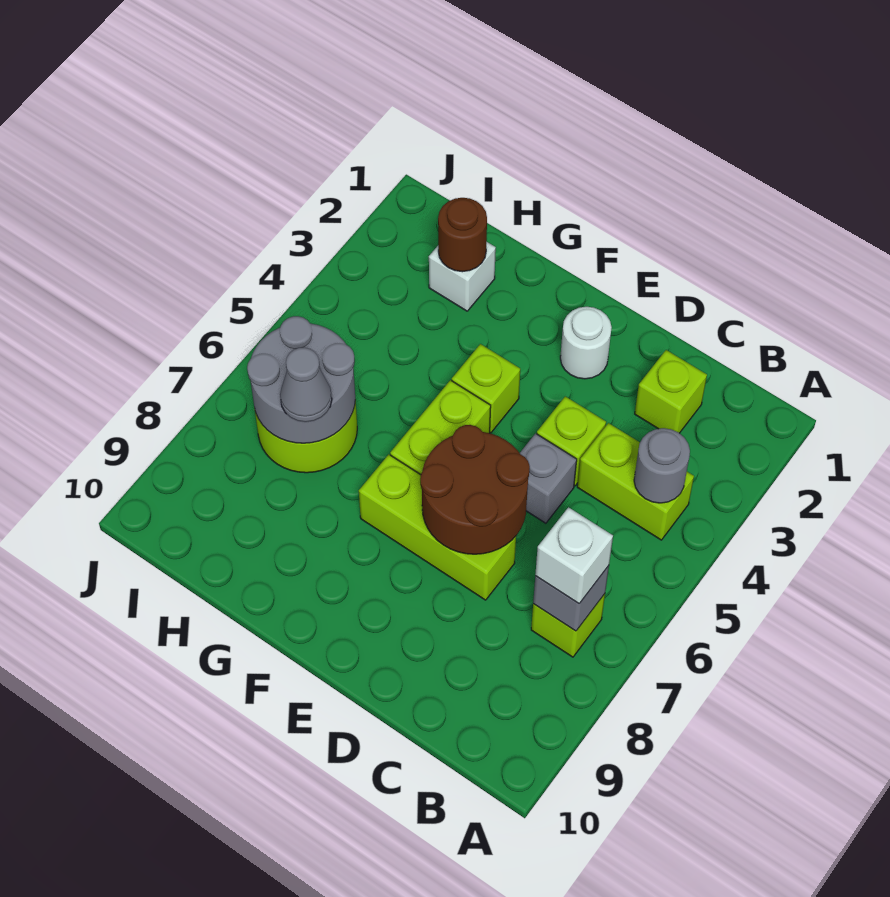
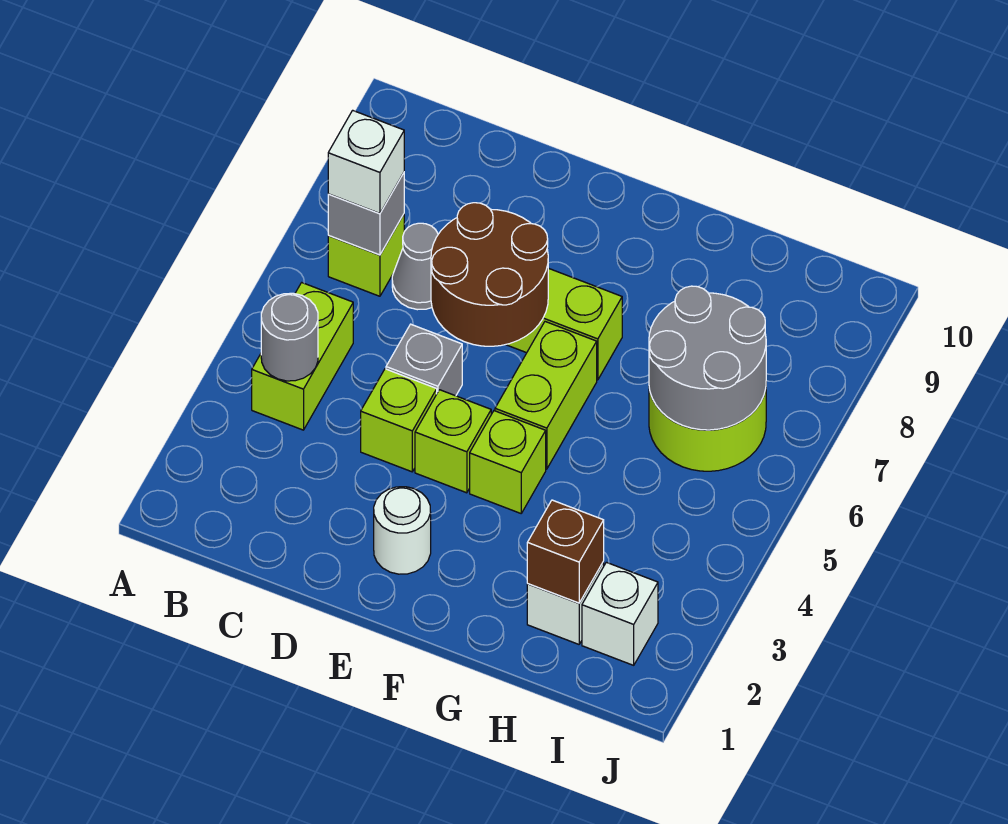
lime brick B4:C4 level 1 -> lime brick B4:B5 level 1
lime brick C2 level 1 -> lime brick E4 level 1
brown round brick H2 level 2 -> brown brick H2 level 2
grey cone H7 level 3 -> grey cone C7 level 1
none -> white brick I2 level 1

